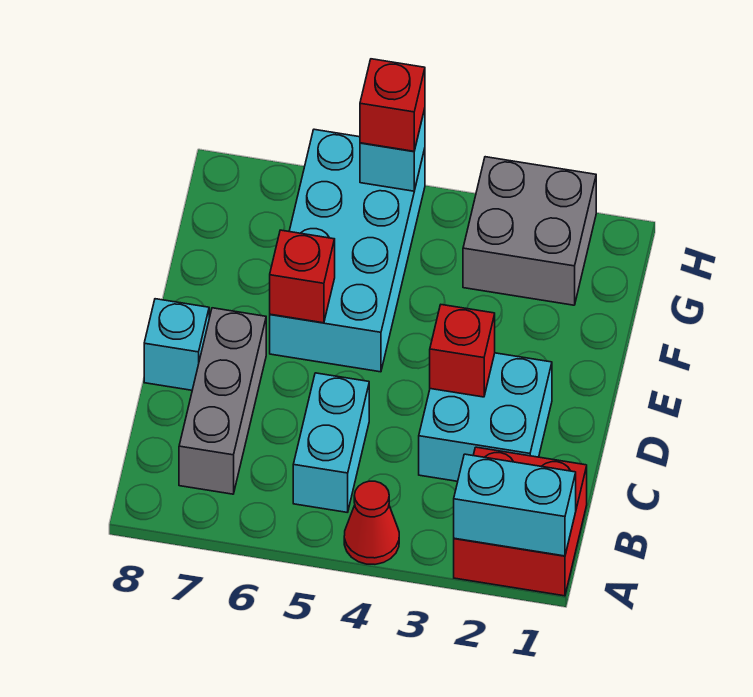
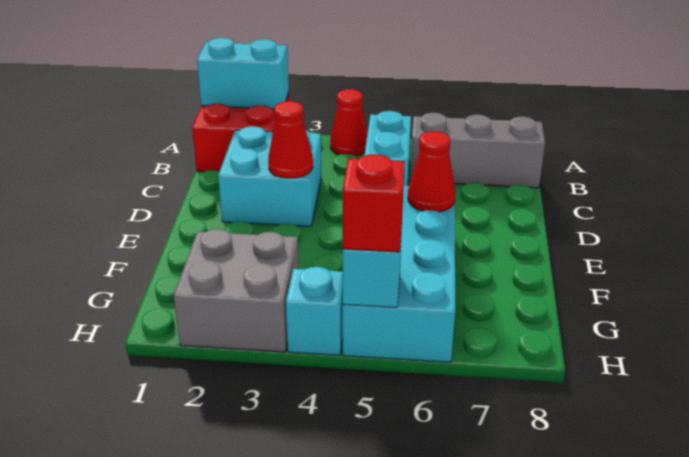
grey brick B7:D7 level 1 -> grey brick B6:B8 level 1
red brick D3 level 2 -> red cone D3 level 2
cyan brick D8 level 1 -> cyan brick H4 level 1
red brick E6 level 2 -> red cone E6 level 2

